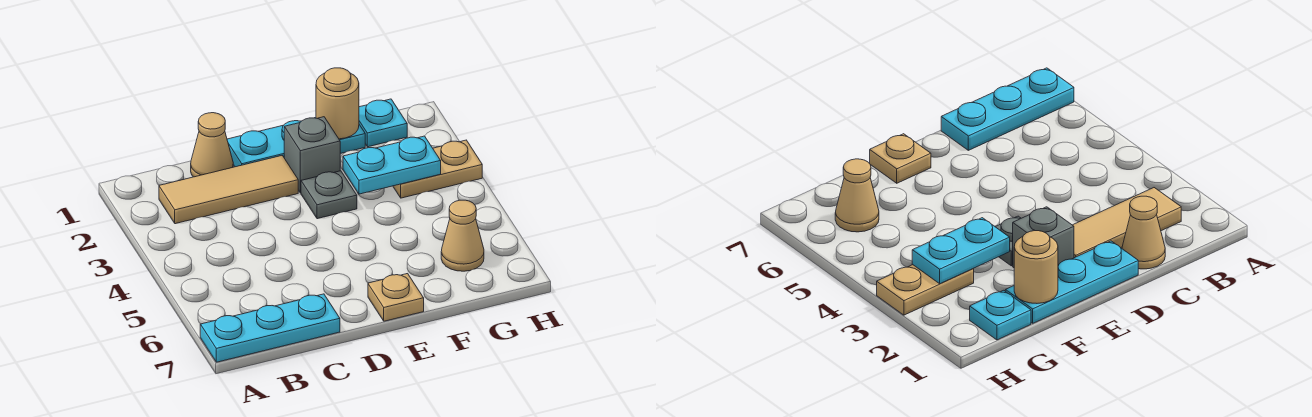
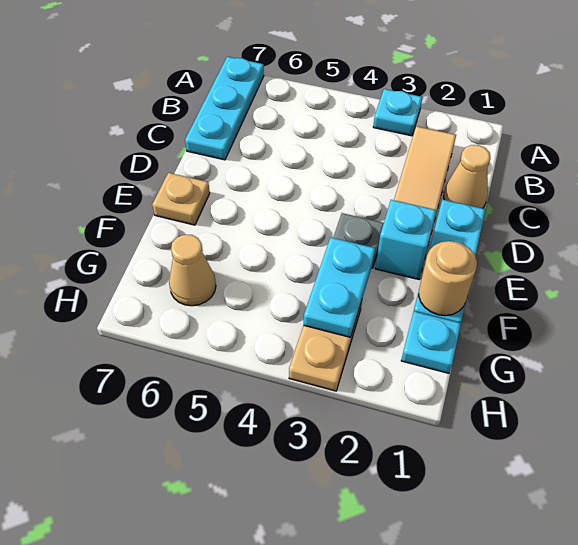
none -> cyan plate A3 level 1
grey brick E2 level 1 -> cyan brick E2 level 1

